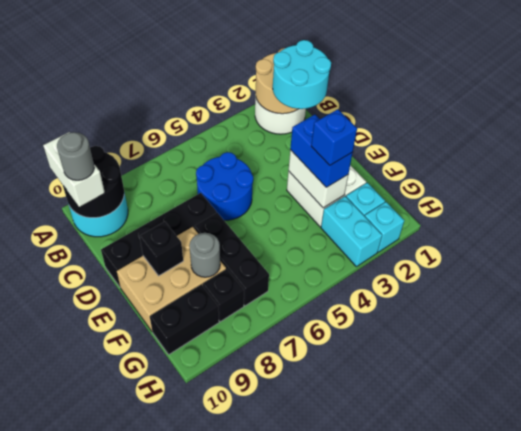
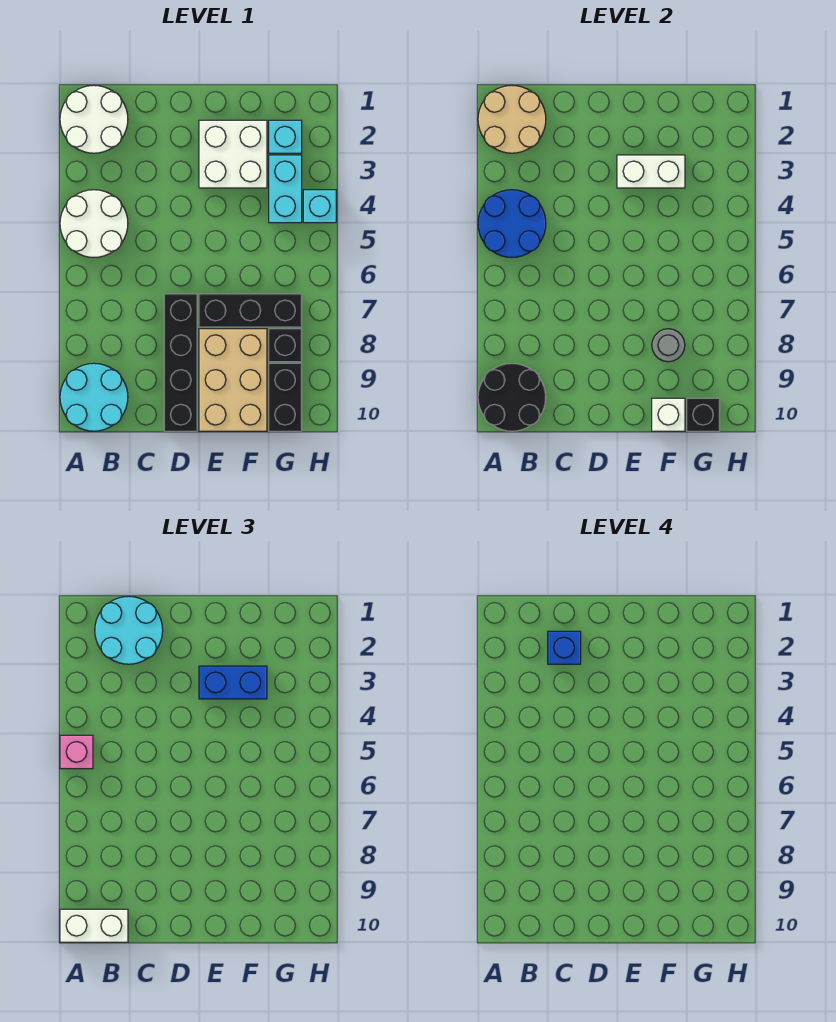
none -> white round brick A4:B5 level 1
none -> pink brick A5 level 3
grey round brick B10 level 4 -> none
blue round brick C5:D6 level 1 -> blue round brick A4:B5 level 2
black brick E9 level 2 -> black brick G10 level 2
blue brick F3 level 4 -> blue brick C2 level 4
none -> white brick F10 level 2
cyan brick G3:H3 level 1 -> cyan brick G3:G4 level 1
cyan brick H2 level 1 -> cyan brick H4 level 1

